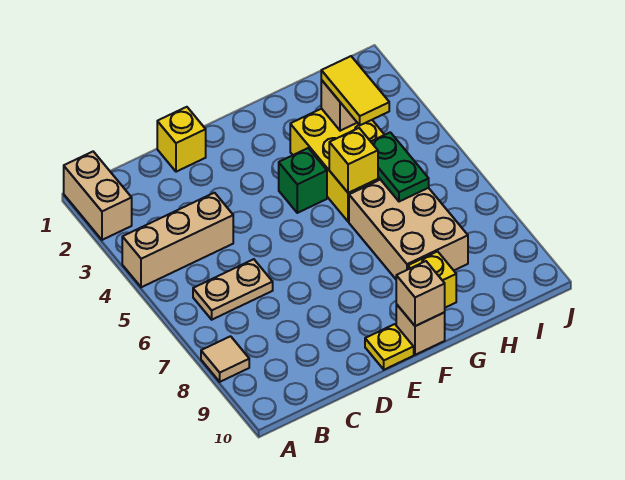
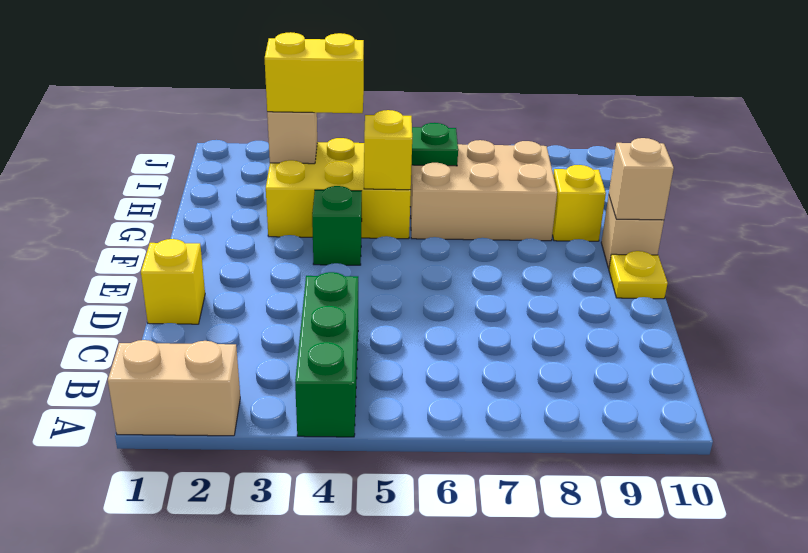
tan brick A4:C4 level 1 -> green brick A4:C4 level 1
tan tile A8 level 1 -> none
tan plate B6:C6 level 1 -> none
yellow tile H3:H4 level 3 -> yellow brick H3:H4 level 3

